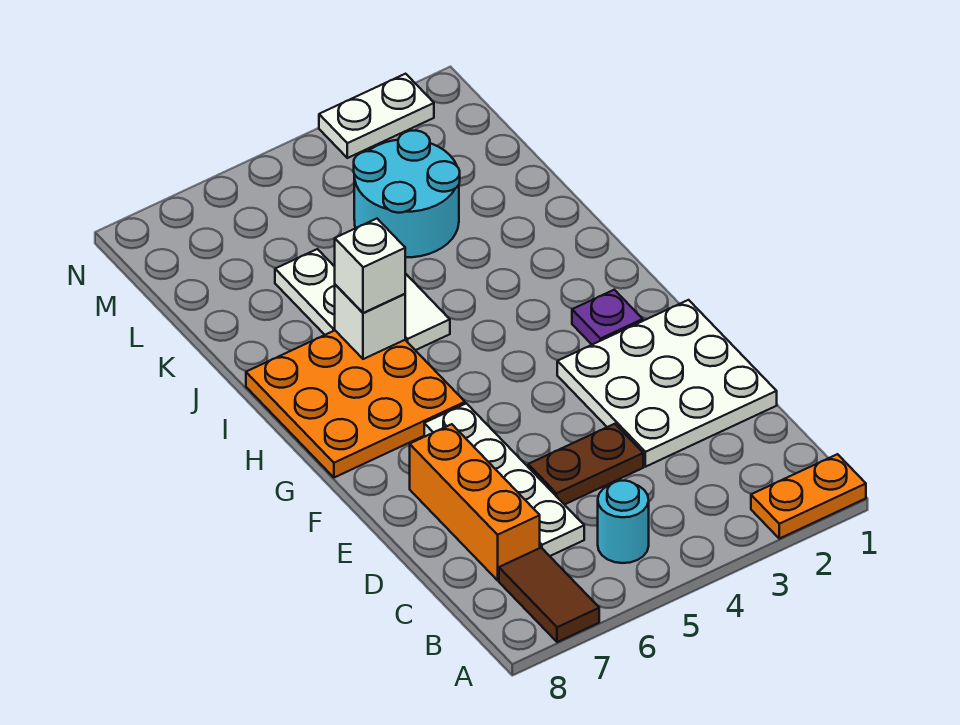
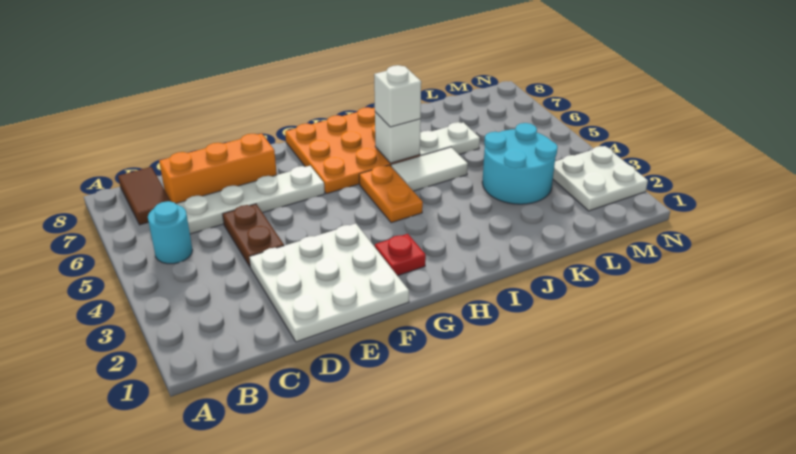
orange plate A1:A2 level 1 -> orange plate H4:H5 level 1
brown tile A7:B7 level 1 -> brown tile B7:B8 level 1
purple plate G2 level 1 -> red plate G2 level 1
white plate N2:N3 level 1 -> white plate M2:N3 level 1

